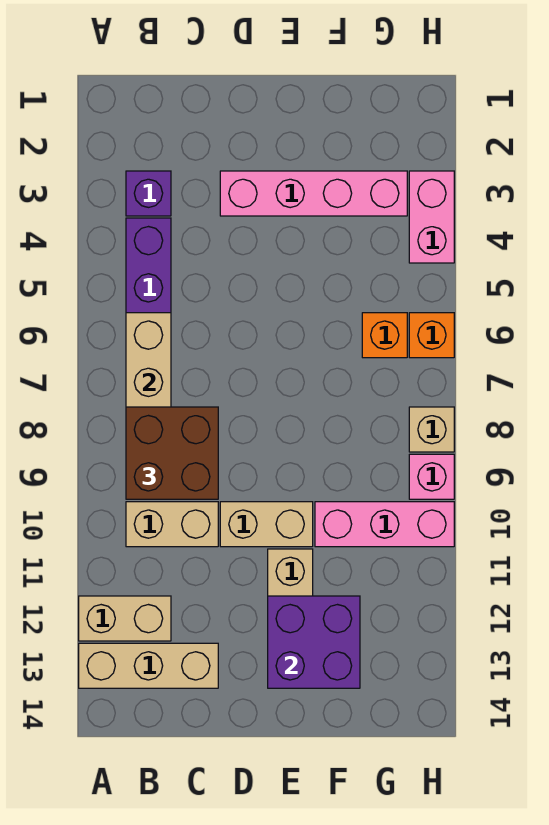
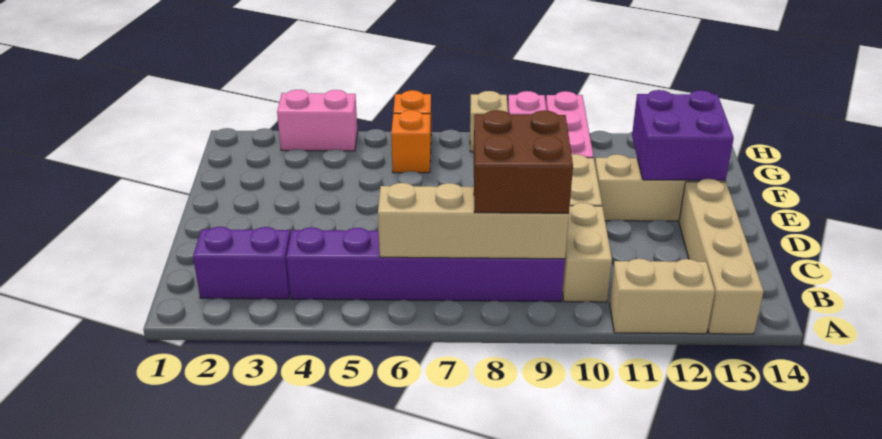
tan brick A12:B12 level 1 -> tan brick A11:A12 level 1
tan brick A13:C13 level 1 -> tan brick A13:D13 level 1
purple brick B3 level 1 -> purple brick B2:B3 level 1
pink brick D3:G3 level 1 -> none

